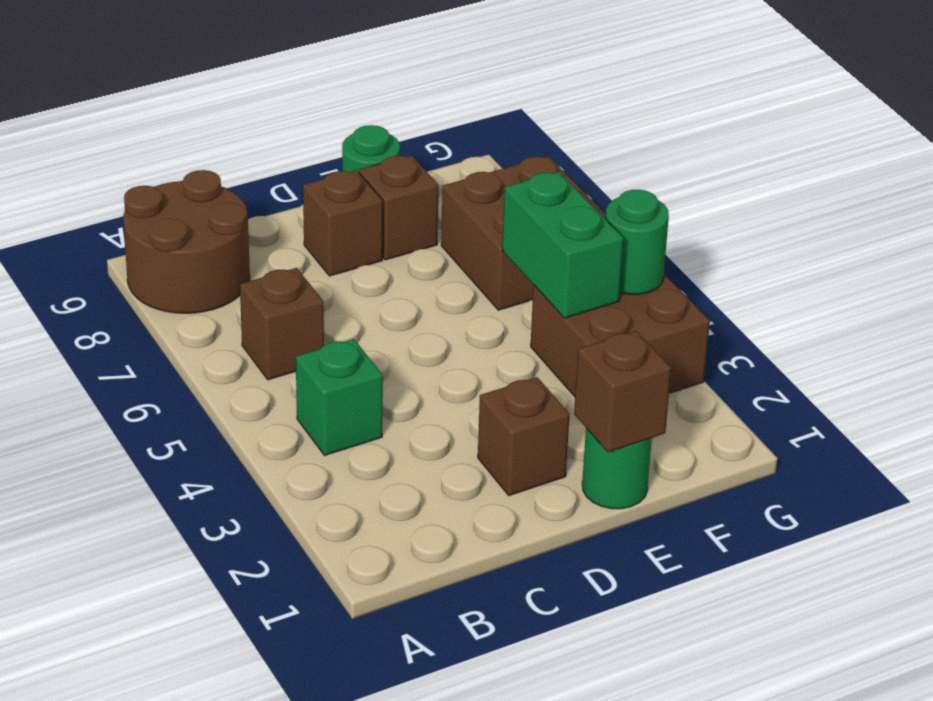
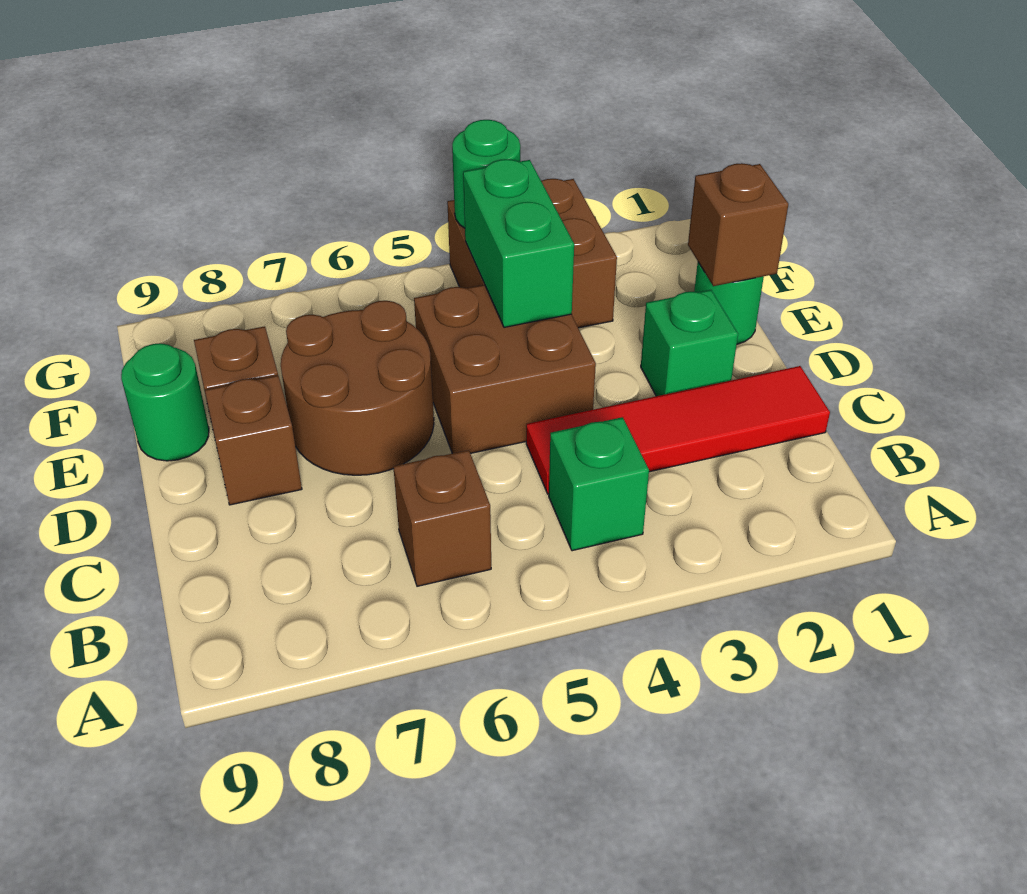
brown round brick A8:B9 level 1 -> brown round brick D6:E7 level 1
none -> red tile C1:C4 level 1
brown brick D2 level 1 -> green brick D2 level 1
green brick F4:F5 level 2 -> green brick E4:F4 level 2
brown brick F6:G7 level 1 -> brown brick D4:E5 level 1

